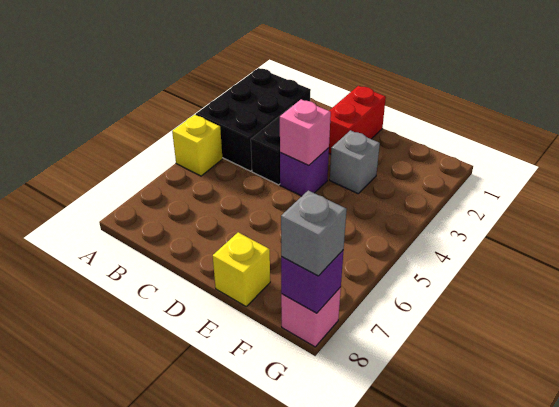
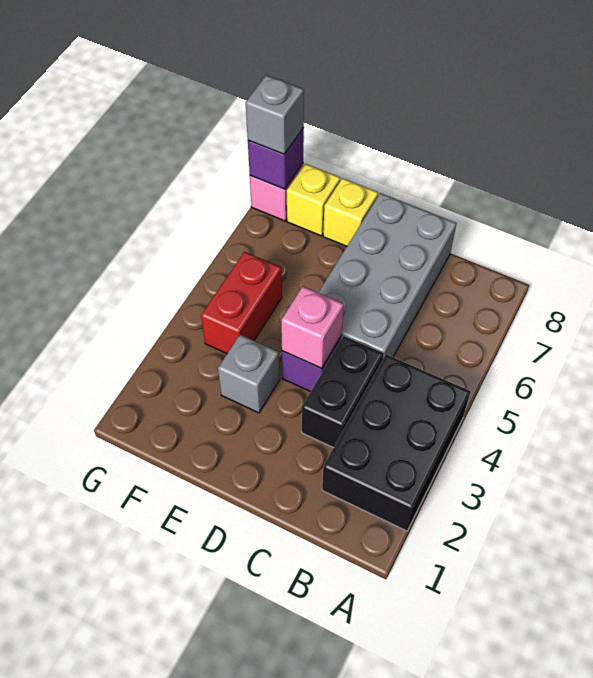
yellow brick A5 level 1 -> yellow brick F8 level 1
none -> grey brick C5:D8 level 1
red brick D1:D2 level 1 -> red brick F4:F5 level 1

